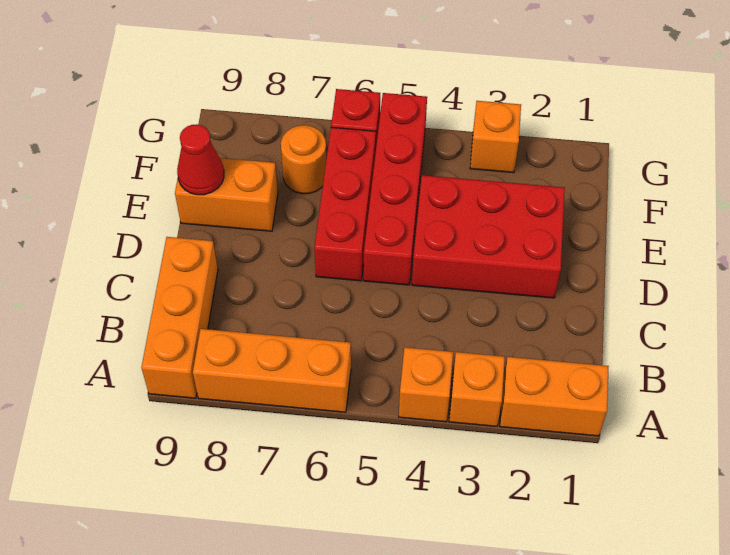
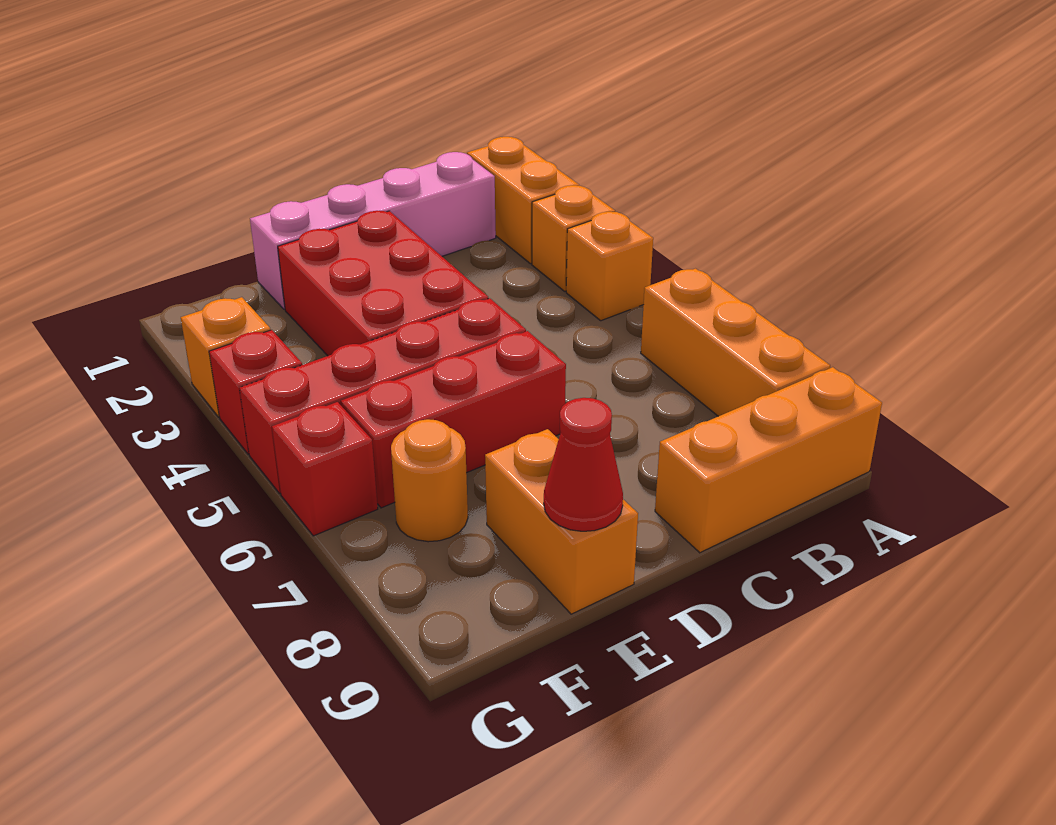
none -> pink brick B1:E1 level 1
none -> red brick G4 level 1

